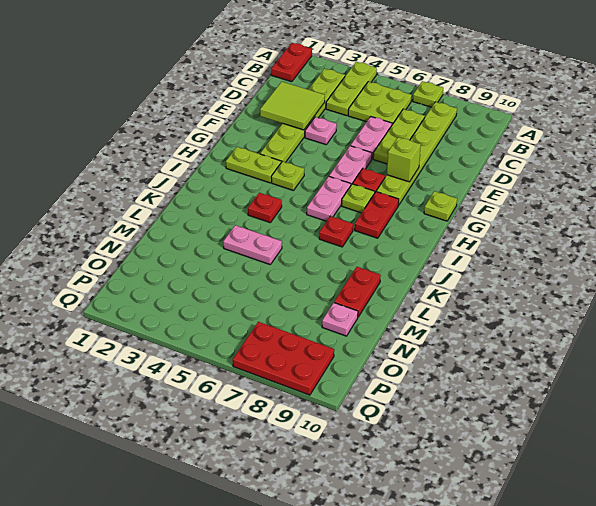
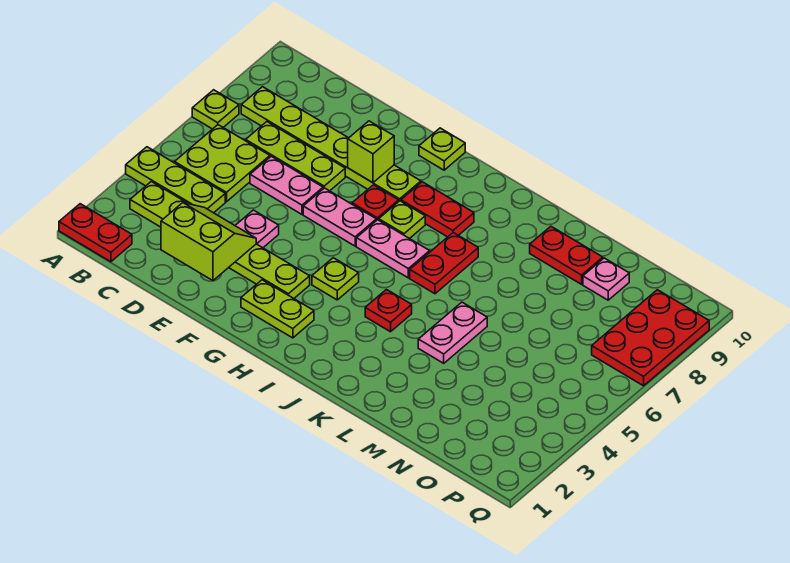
lime tile D2:E3 level 2 -> lime slope D2:E3 level 2 top 2
lime plate H2:H3 level 1 -> lime plate G2:H2 level 1
red plate J7 level 1 -> red plate J6:J7 level 1

